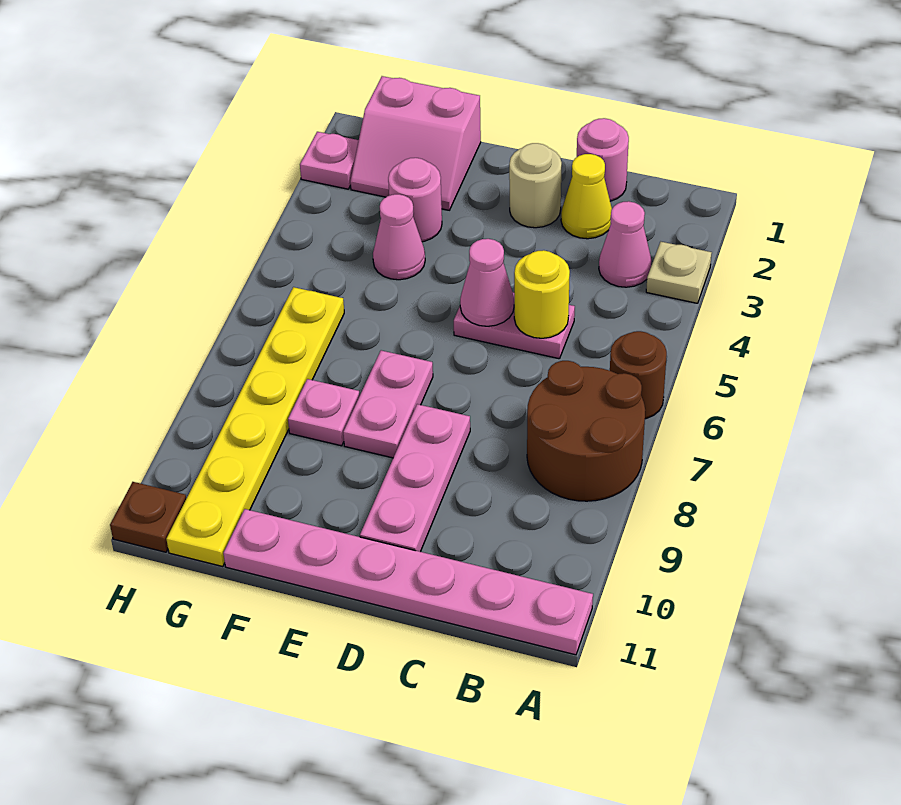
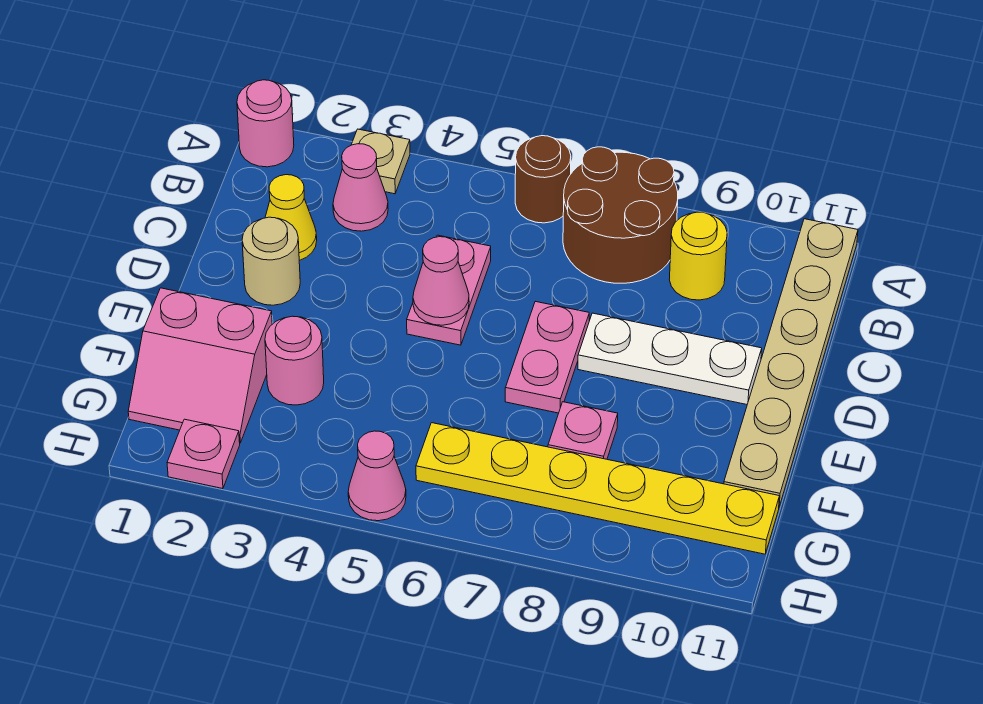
pink plate A11:F11 level 1 -> tan plate A11:F11 level 1
pink round brick C1 level 1 -> pink round brick A1 level 1
yellow round brick C5 level 2 -> yellow round brick B9 level 1
pink plate D8:D10 level 1 -> white plate D8:D10 level 1
pink plate E7:E8 level 1 -> pink plate D7:E7 level 1
pink slope F1:G2 level 1 top 1 -> pink slope F1:G2 level 1 top F
pink cone F4 level 1 -> pink cone H5 level 1
brown plate H11 level 1 -> none

